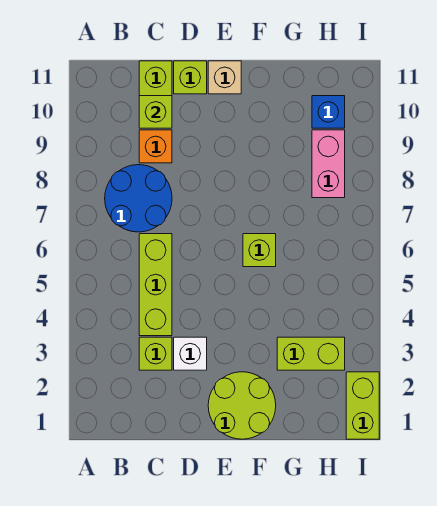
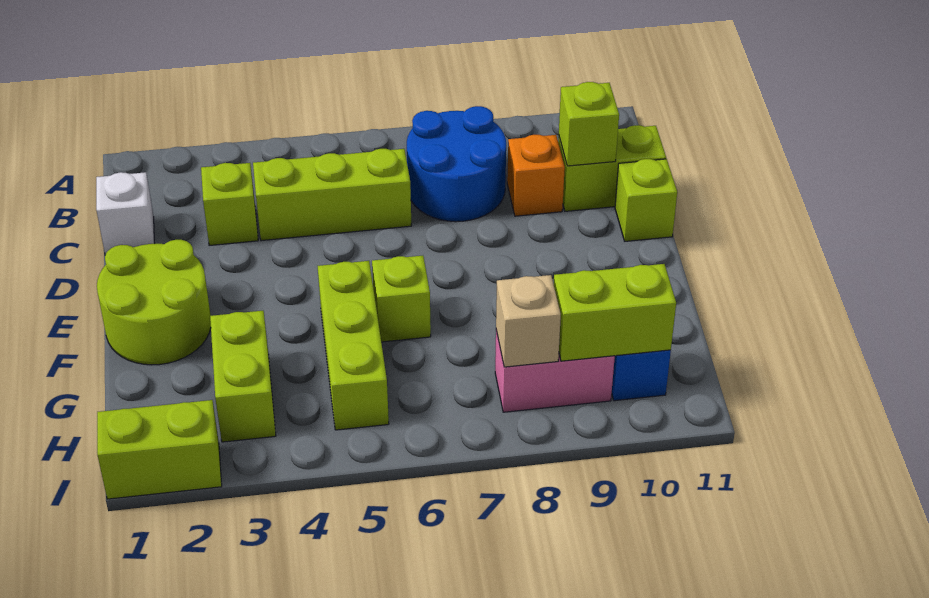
white brick D3 level 1 -> white brick C1 level 1
tan brick E11 level 1 -> tan brick H8 level 2
none -> lime brick F5:H5 level 1
none -> lime brick H9:H10 level 2

